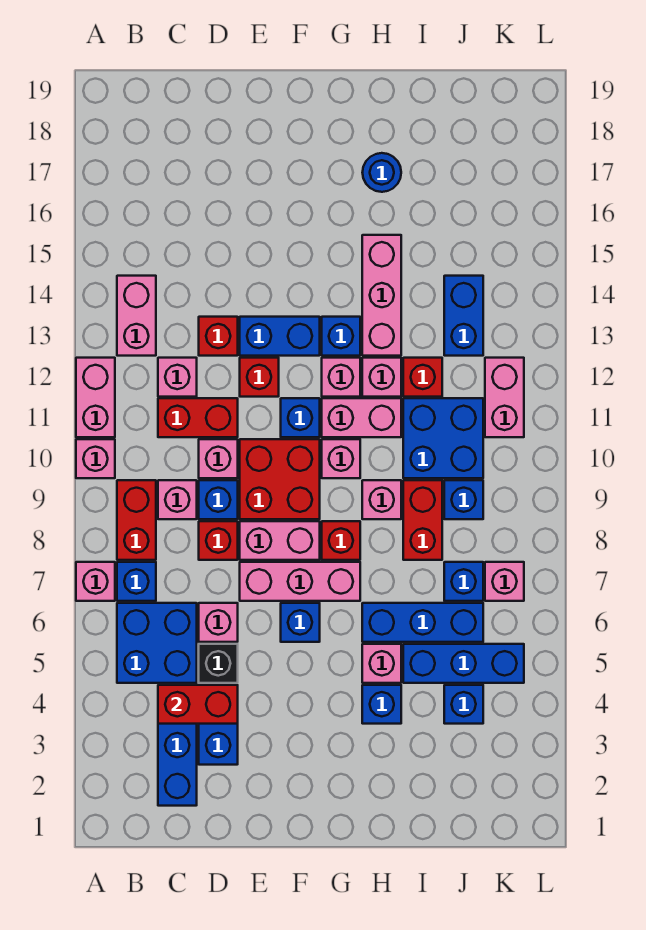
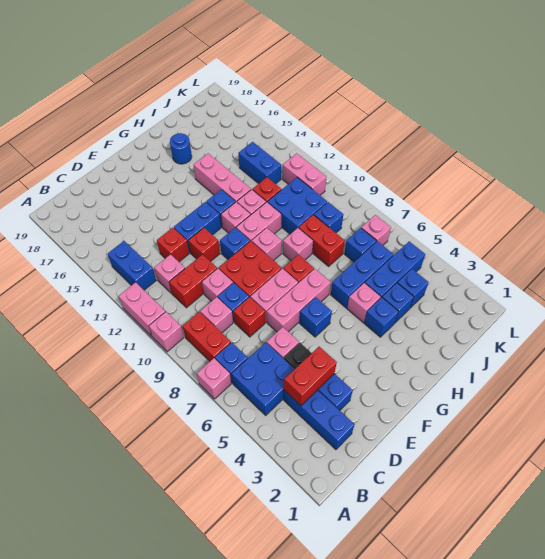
pink brick B13:B14 level 1 -> blue brick B13:B14 level 1
none -> blue brick I4 level 1

